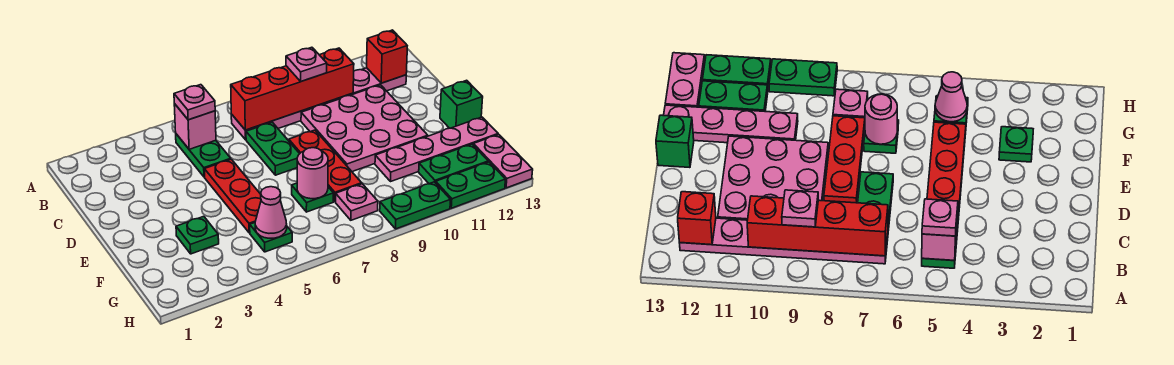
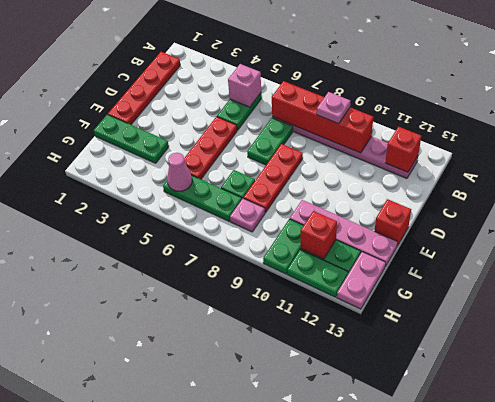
none -> red plate B1:E1 level 1
pink plate B5 level 3 -> none
pink plate C9:E11 level 1 -> none
green brick E13 level 1 -> red brick E13 level 1
green plate F3 level 1 -> green plate F1:F3 level 1
pink round brick F7 level 2 -> none
green plate G5 level 1 -> green plate G5:G7 level 1
none -> red brick G11 level 2
green plate H9:H10 level 1 -> green plate G10:H10 level 1

